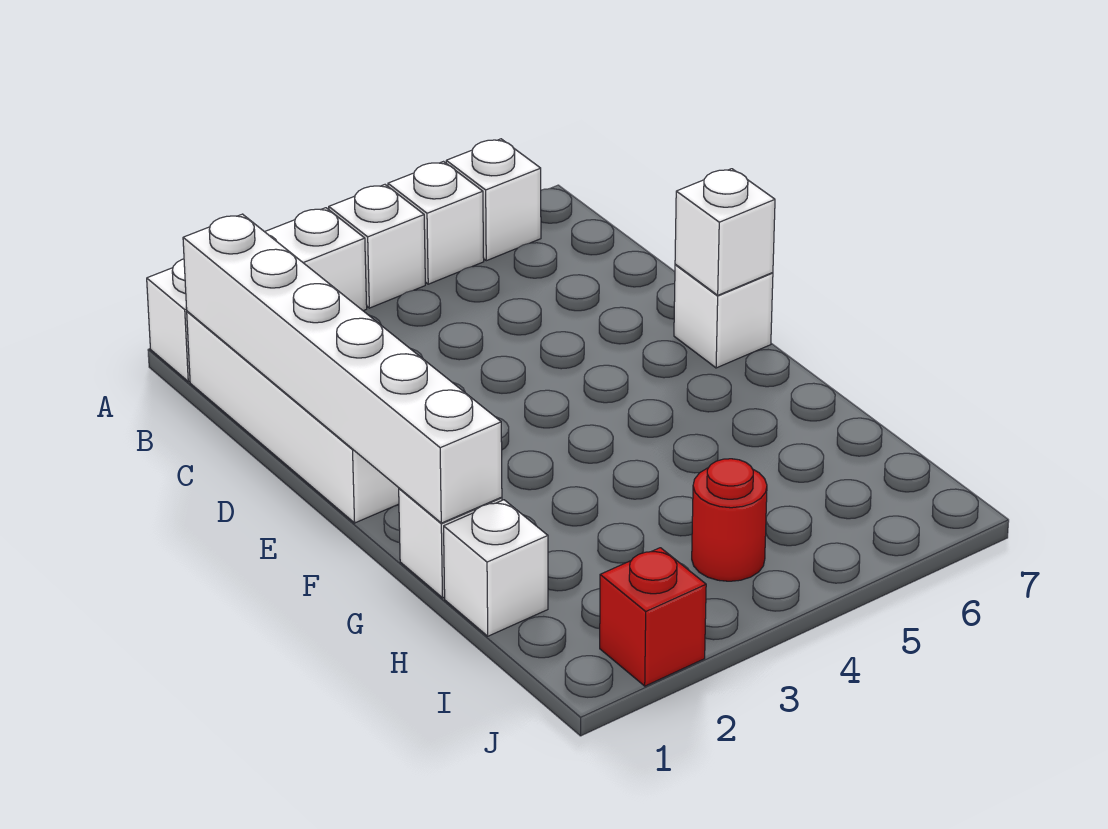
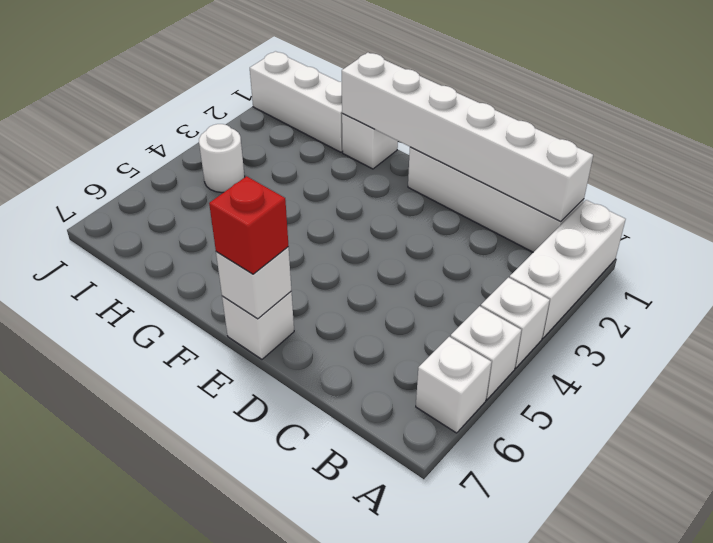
white brick H1 level 1 -> white brick H1:J1 level 1
red round brick I4 level 1 -> white round brick I4 level 1
red brick J2 level 1 -> red brick E7 level 3

